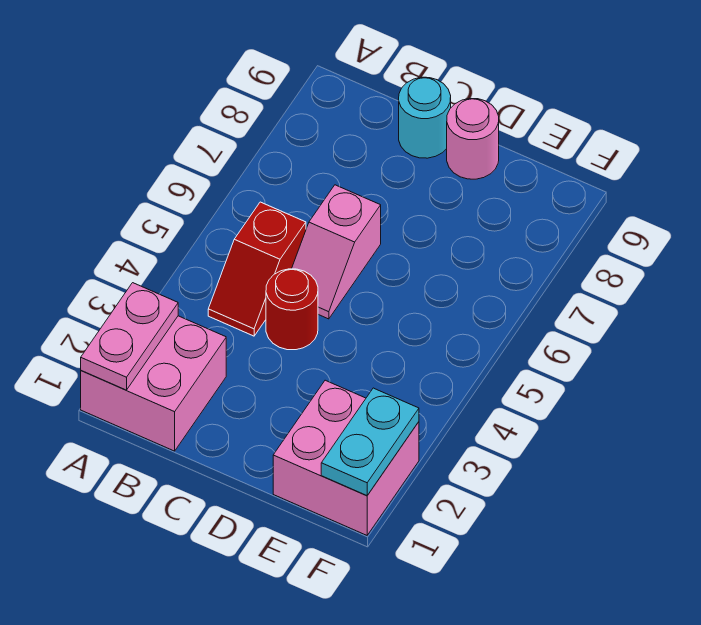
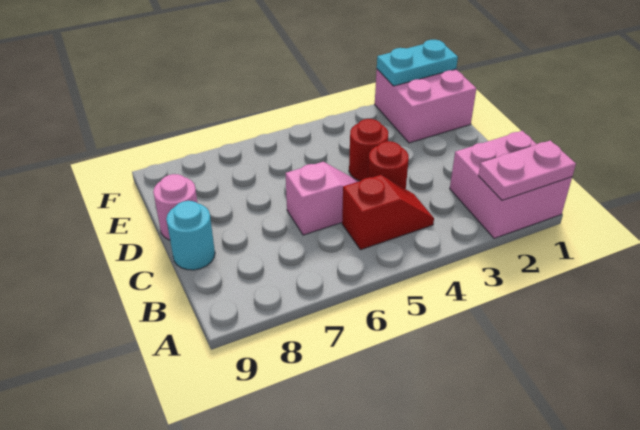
none -> red round brick D4 level 1

